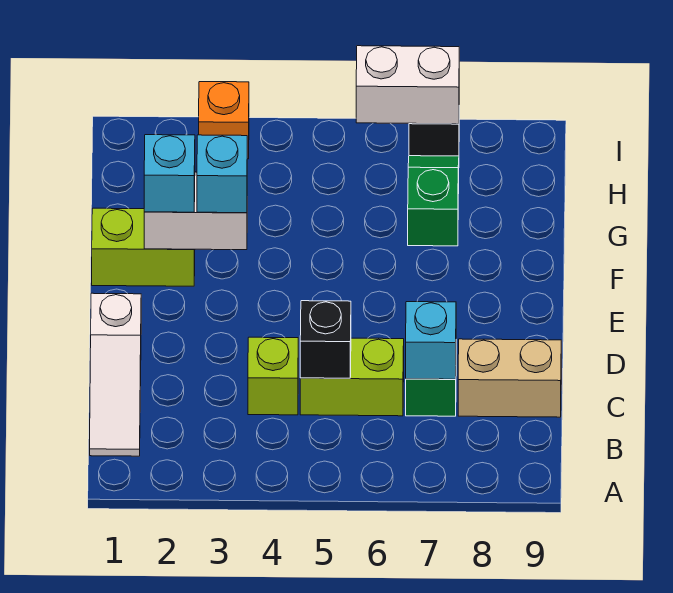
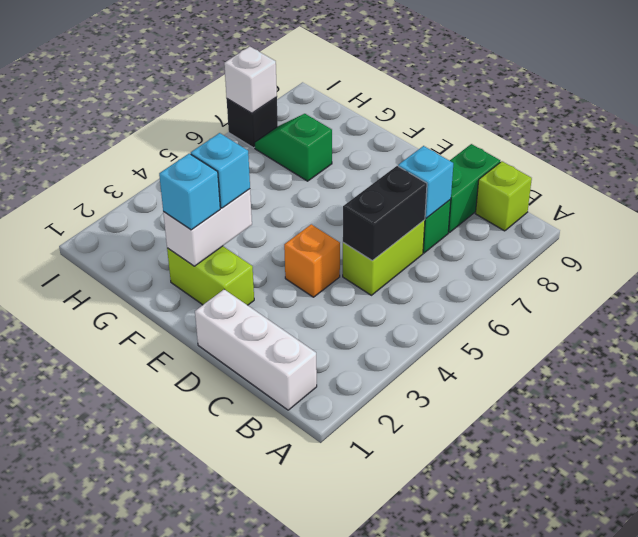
white slope B1:D1 level 1 top D -> white brick B1:D1 level 1
lime brick C4 level 1 -> lime brick B9 level 1
black brick C5 level 2 -> black brick C5:C6 level 2
tan brick C8:C9 level 1 -> green brick C8:C9 level 1
lime brick F1:F2 level 1 -> lime brick E2:F2 level 1
orange brick I3 level 1 -> orange brick D4 level 1
white brick I6:I7 level 2 -> white brick I7 level 2

